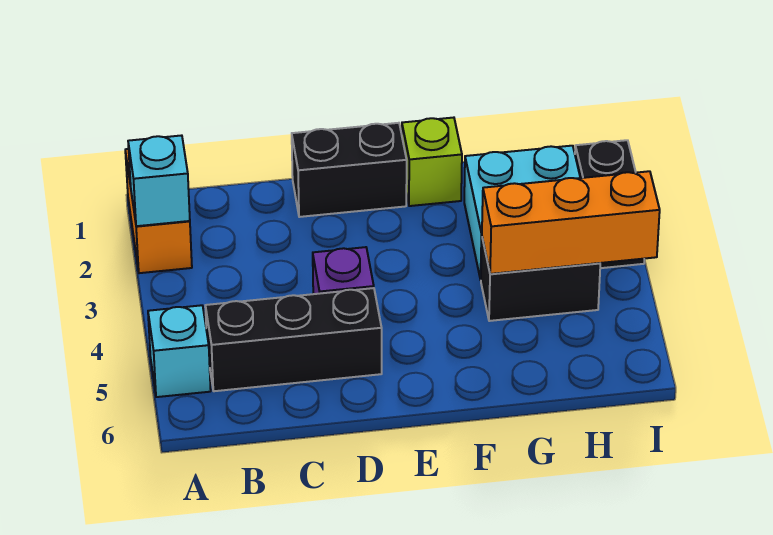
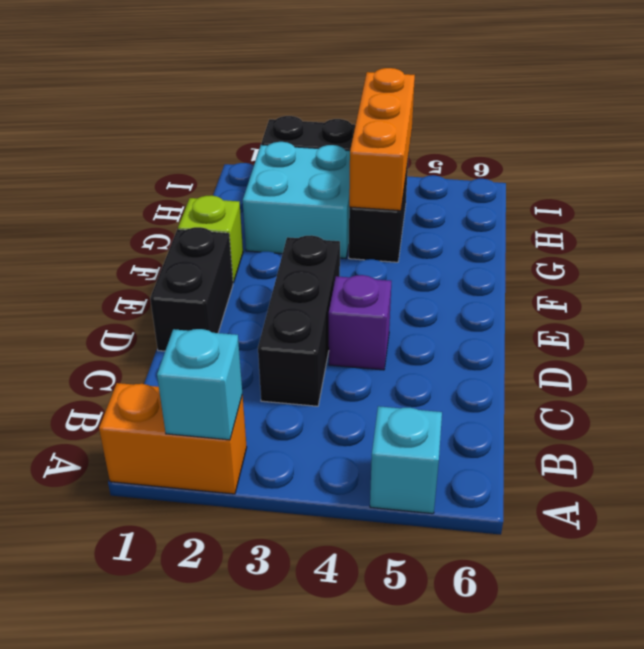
black brick B5:D5 level 1 -> black brick C3:E3 level 1

